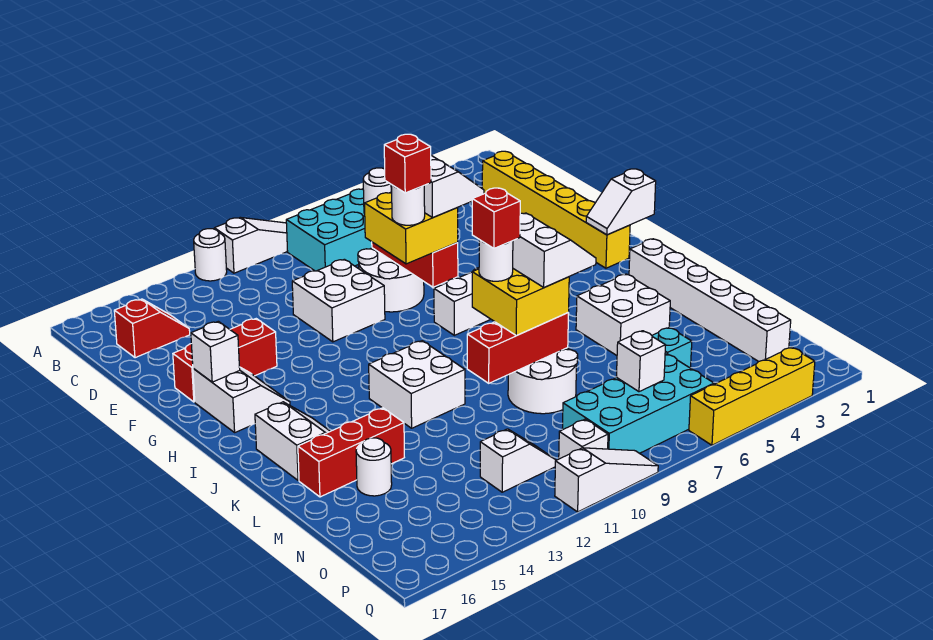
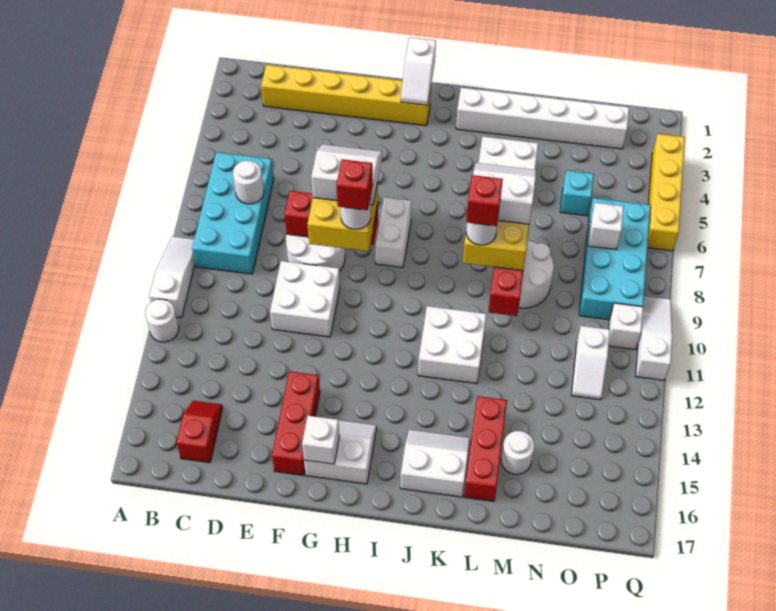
white slope O11:O12 level 1 top 12 -> white slope O11:O12 level 1 top 11

